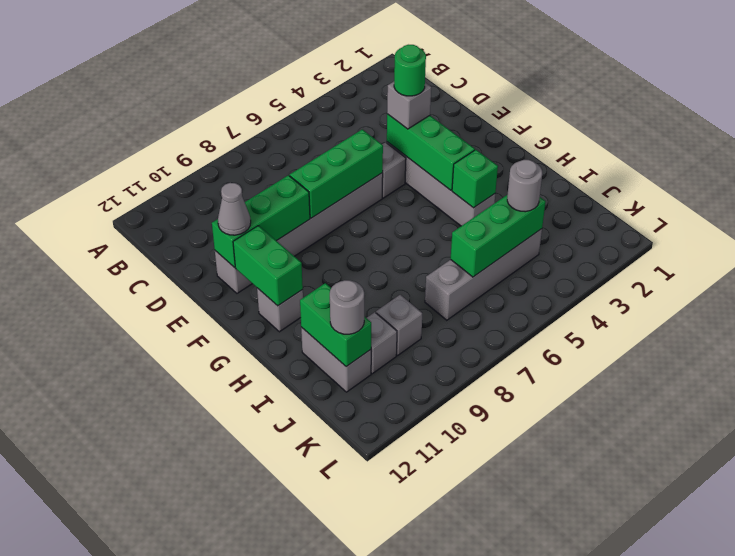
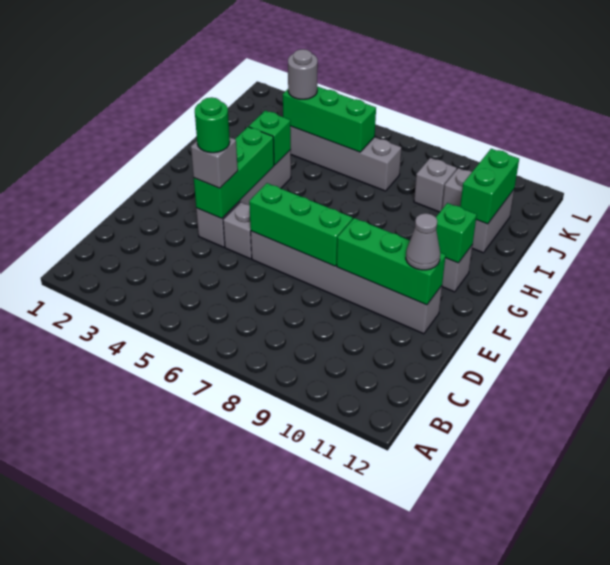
green brick F11:G11 level 2 -> green brick G11 level 2
grey round brick J11 level 3 -> none

